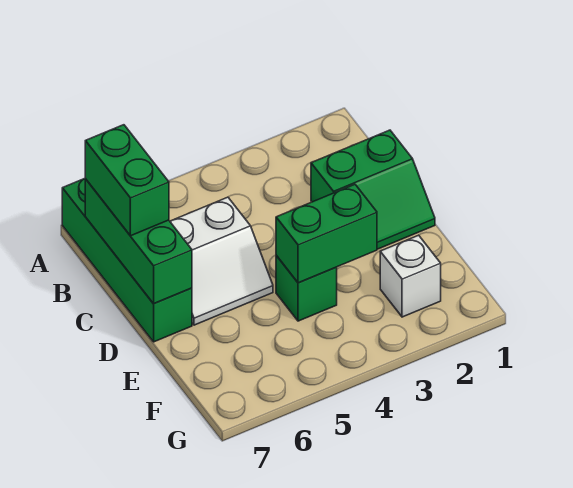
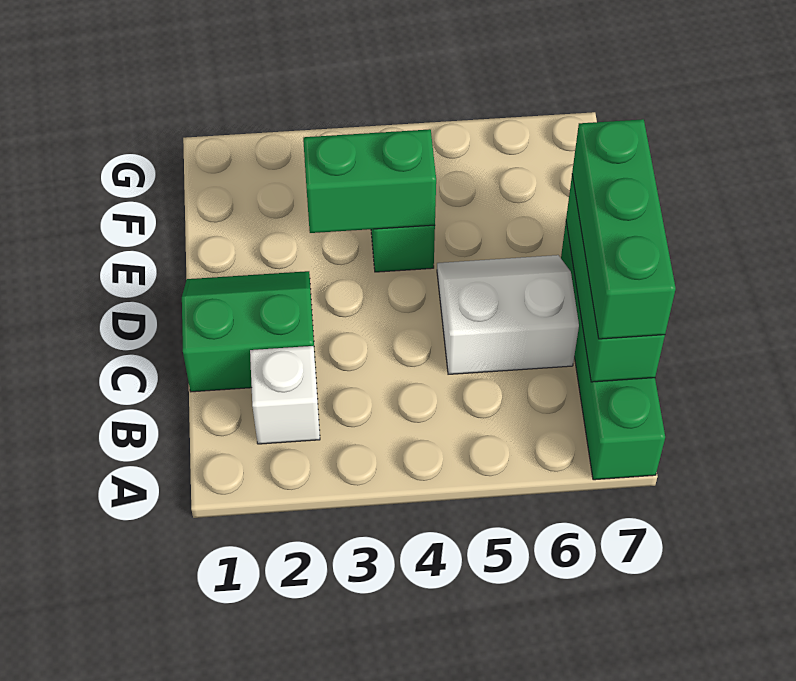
green brick B7:C7 level 3 -> green brick B7:D7 level 3
white brick F2 level 1 -> white brick B2 level 1

